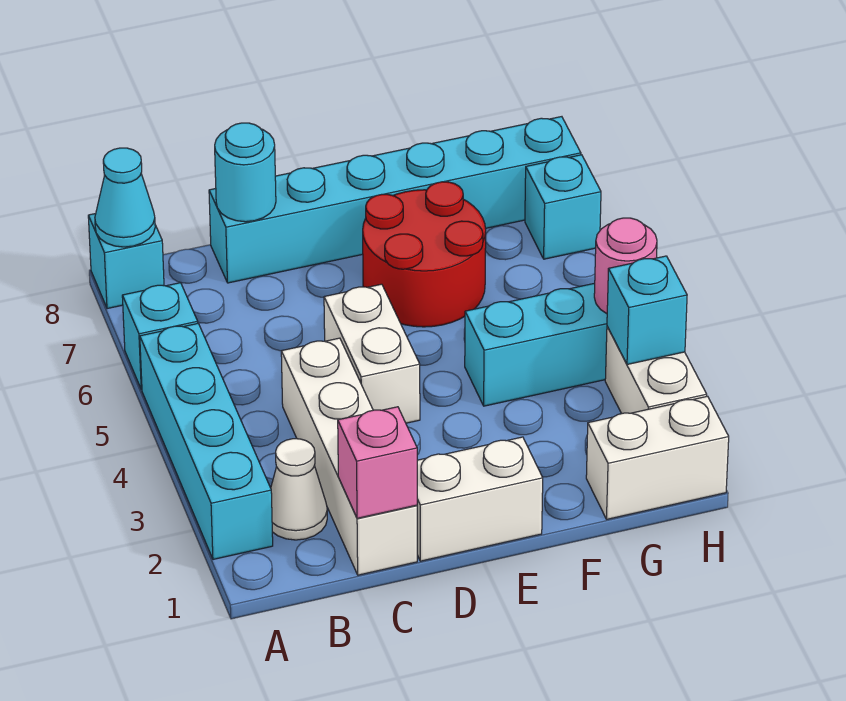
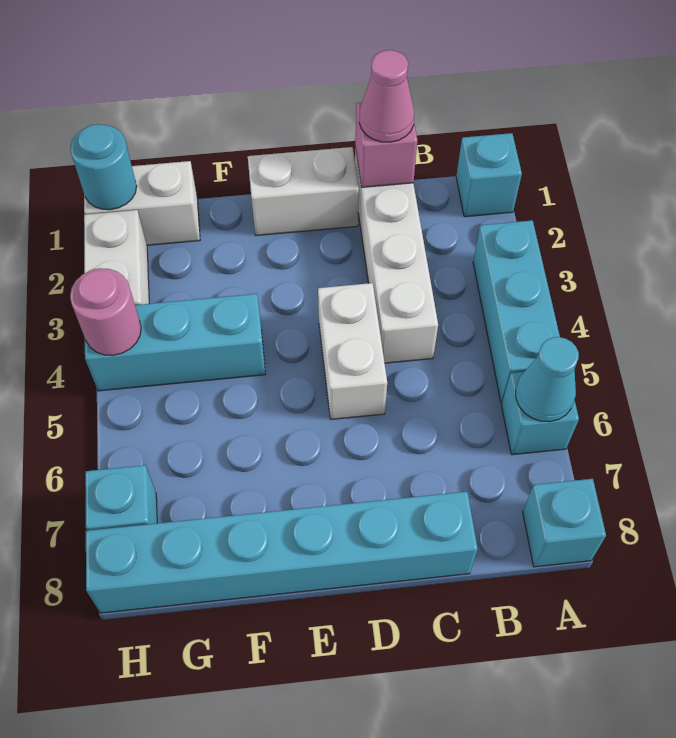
cyan brick A2:A5 level 1 -> cyan brick A3:A5 level 1
cyan cone A8 level 2 -> cyan cone A6 level 2
white cone B2 level 1 -> none
none -> pink cone C1 level 3
cyan round brick C8 level 2 -> cyan round brick H1 level 2
red round brick E6:F7 level 1 -> none
cyan brick H3 level 2 -> cyan brick A1 level 1

